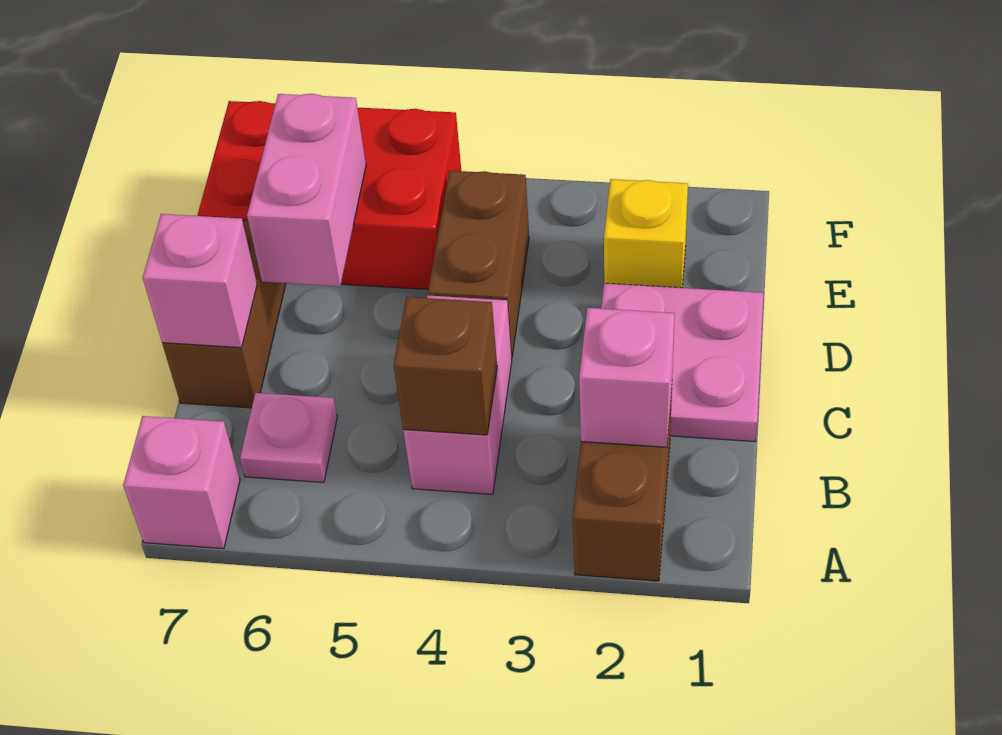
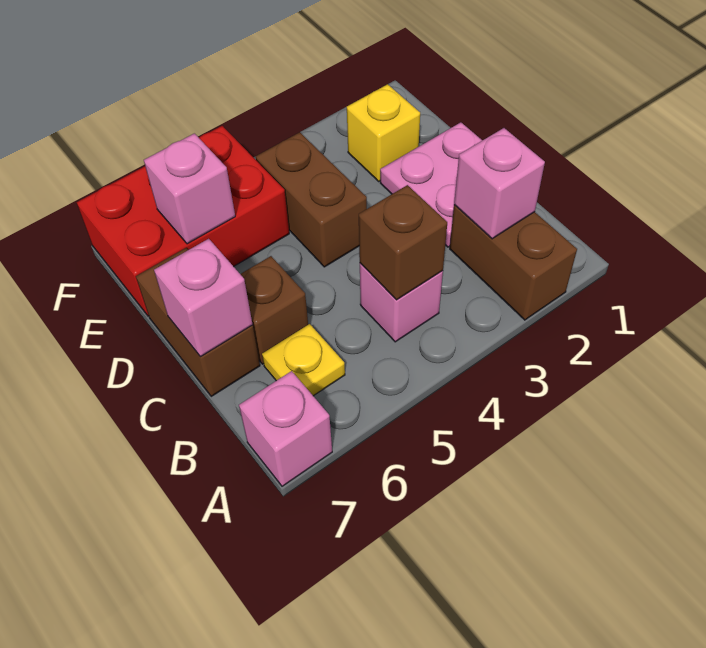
pink brick B4:C4 level 1 -> pink brick B4 level 1
pink plate B6 level 1 -> yellow plate B6 level 1
none -> brown brick C6 level 1
pink brick D6:E6 level 2 -> pink brick E6 level 2

